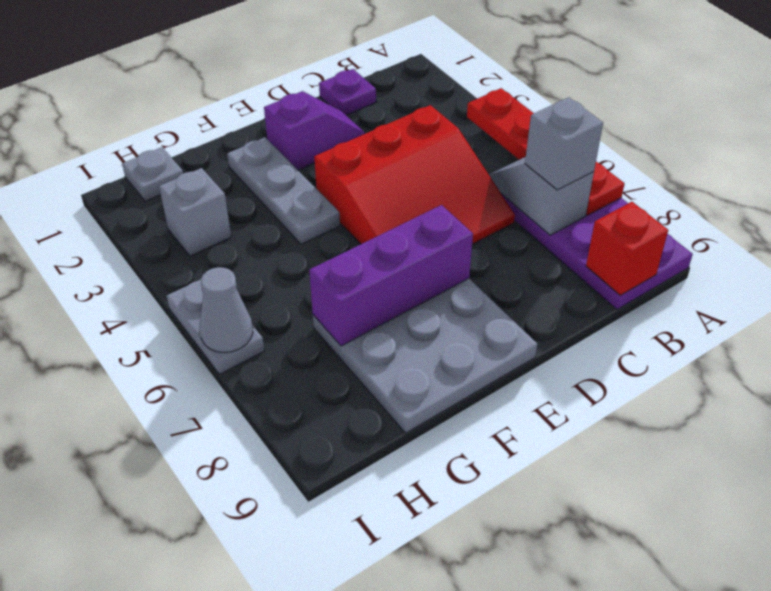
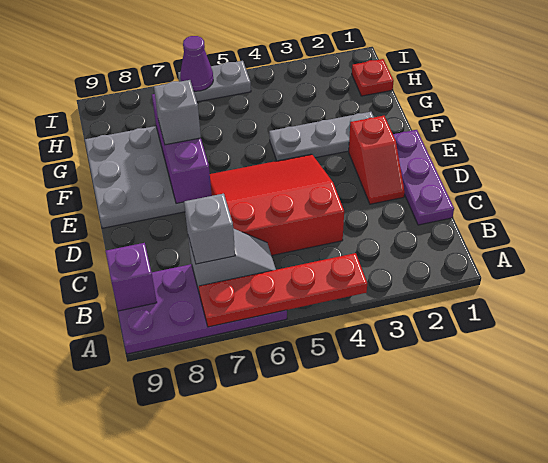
red brick B9 level 2 -> purple brick B9 level 2
purple plate C1 level 1 -> purple plate C1:E1 level 1
red slope C4:E6 level 1 top 4 -> red slope C4:E6 level 1 top C
purple slope D2:E2 level 1 top E -> red slope D2:E2 level 1 top E
grey plate H1 level 1 -> red plate H1 level 1
grey brick H3 level 1 -> grey brick F7 level 3
grey cone I6 level 2 -> purple cone I6 level 2

